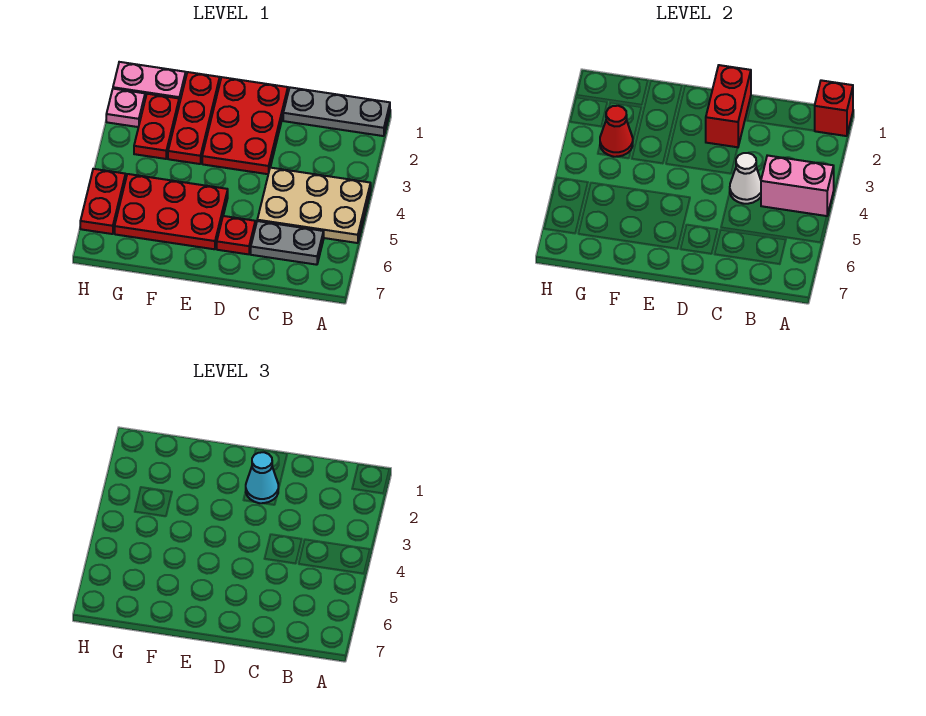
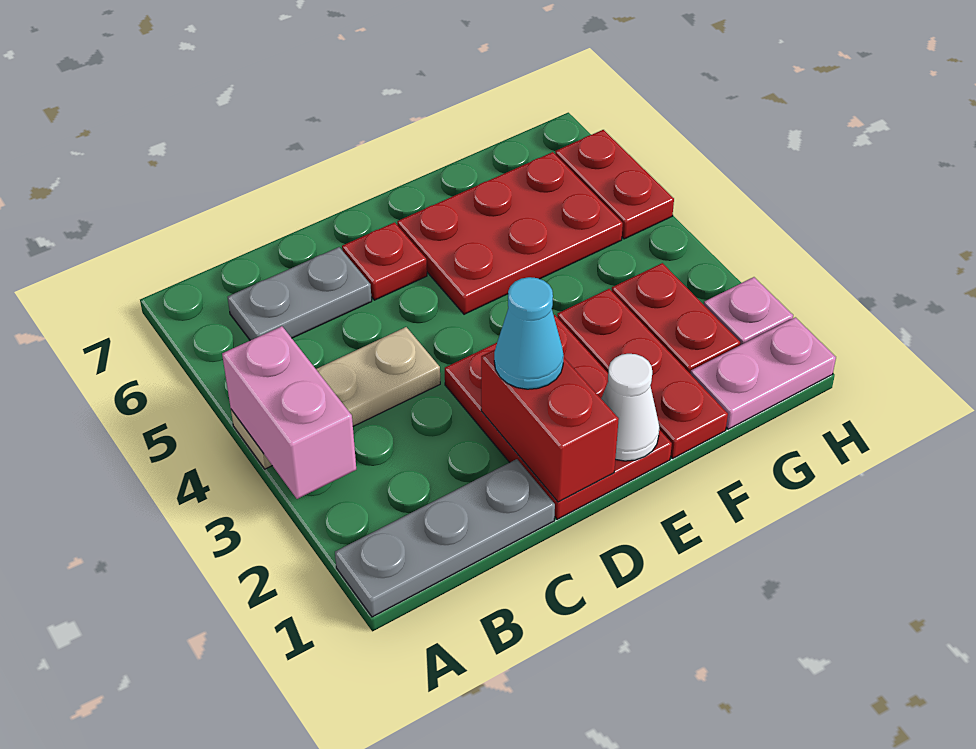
red brick A1 level 2 -> none
tan plate A4:C5 level 1 -> tan plate A4:C4 level 1
pink brick A4:B4 level 2 -> pink brick A3:A4 level 2
white cone C4 level 2 -> white cone E1 level 2
red cone G3 level 2 -> none

